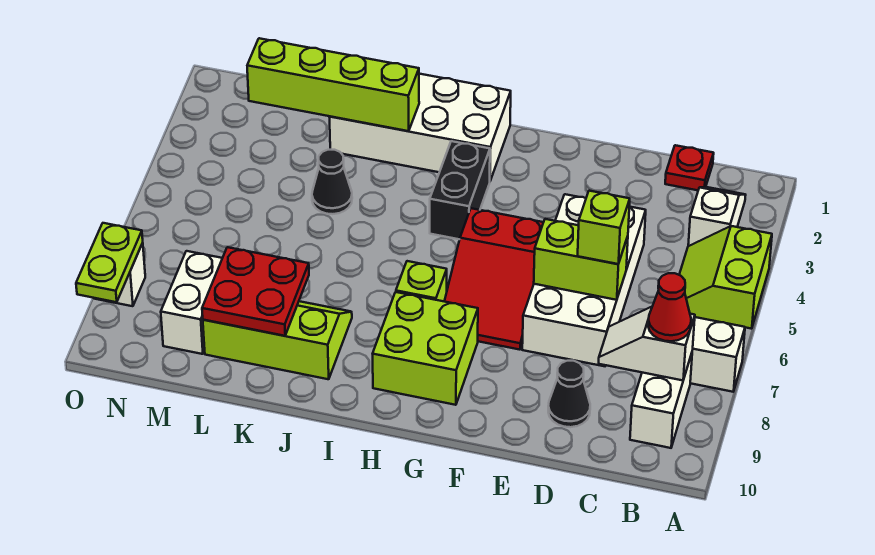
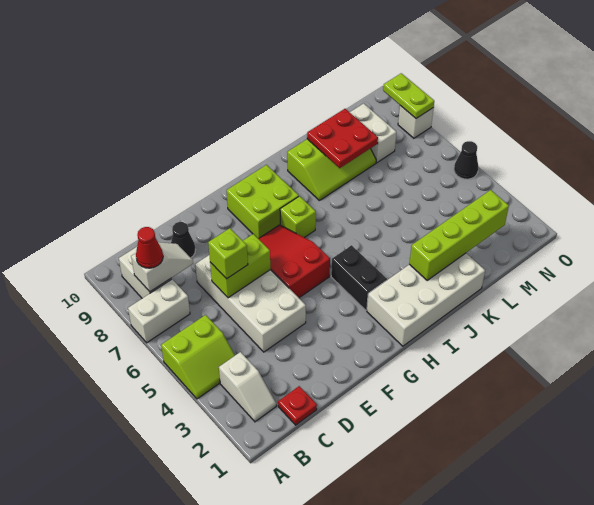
lime slope A4:B5 level 1 top A -> lime slope A4:B5 level 1 top 5
black cone K4 level 1 -> black cone O5 level 1

